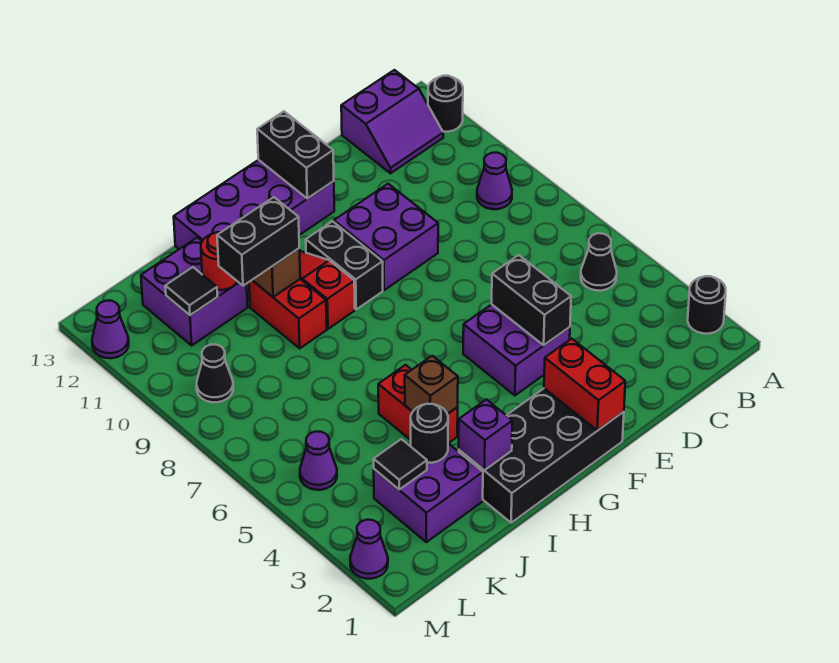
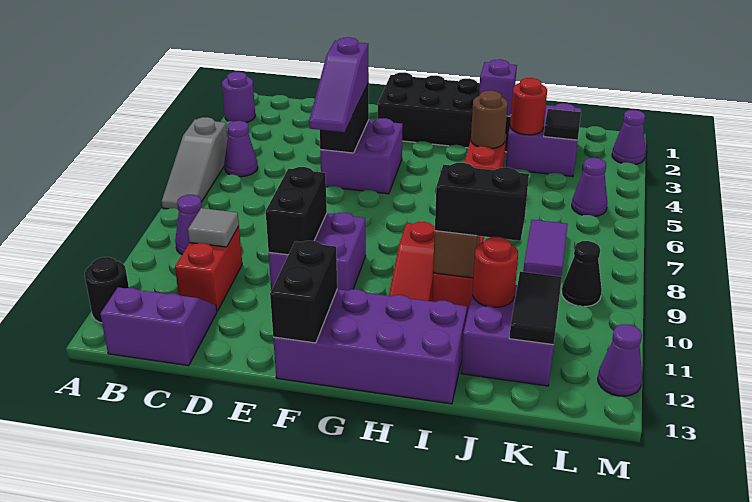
black round brick A2 level 1 -> purple round brick A2 level 1
none -> grey slope A5:A7 level 1 top 5
black cone B5 level 1 -> purple cone B5 level 1
none -> grey tile C10 level 2
none -> purple slope E4:E6 level 3 top 4
red brick F1:F2 level 2 -> red brick C10:C11 level 1
black brick G9:G10 level 1 -> black brick E9:E10 level 2
brown brick I4 level 2 -> brown round brick I4 level 2
black round brick J3 level 2 -> red round brick J3 level 2
none -> purple tile K7:K8 level 1
black tile K11 level 2 -> black tile K11:K12 level 2

